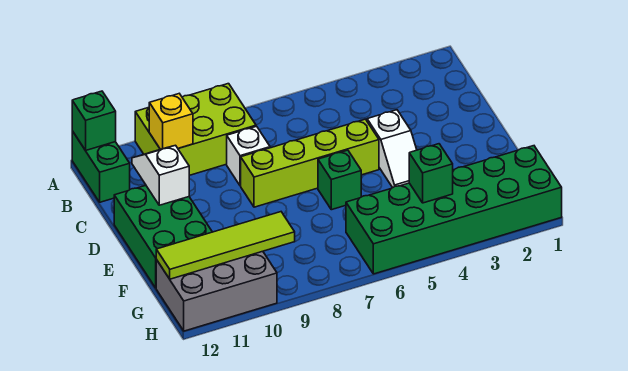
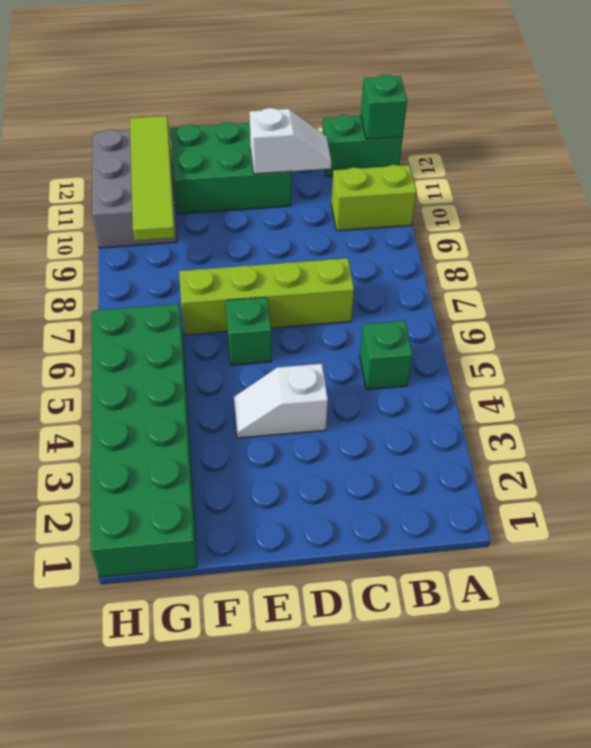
lime brick A8:B10 level 1 -> lime brick A10:B10 level 1
yellow brick B10 level 2 -> none
white brick C8 level 1 -> none
lime brick D5:D8 level 1 -> lime brick C7:F7 level 1
green brick G4 level 2 -> green brick B5 level 1

